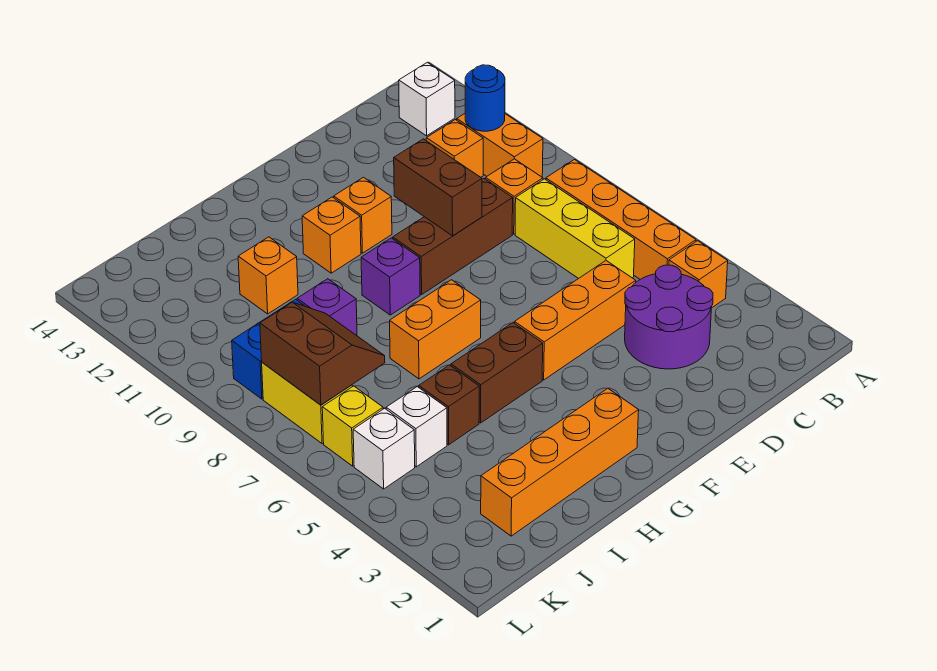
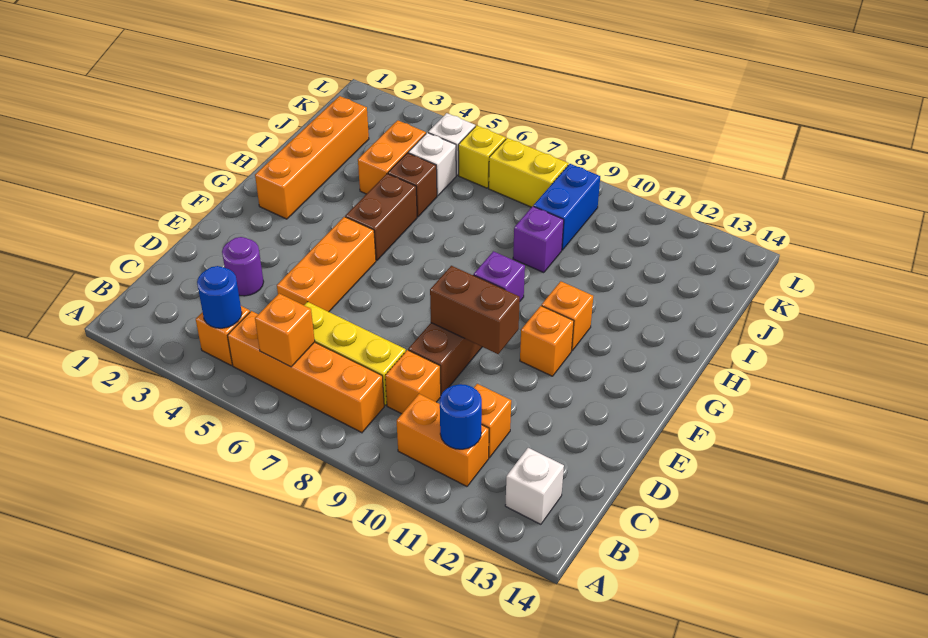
none -> blue round brick B4 level 2
purple round brick C3:D4 level 1 -> purple round brick D3 level 1
orange brick G7:H7 level 1 -> orange brick I4:J4 level 1
orange brick I11 level 1 -> orange brick B6 level 2
brown slope J7:K8 level 2 top K -> none

